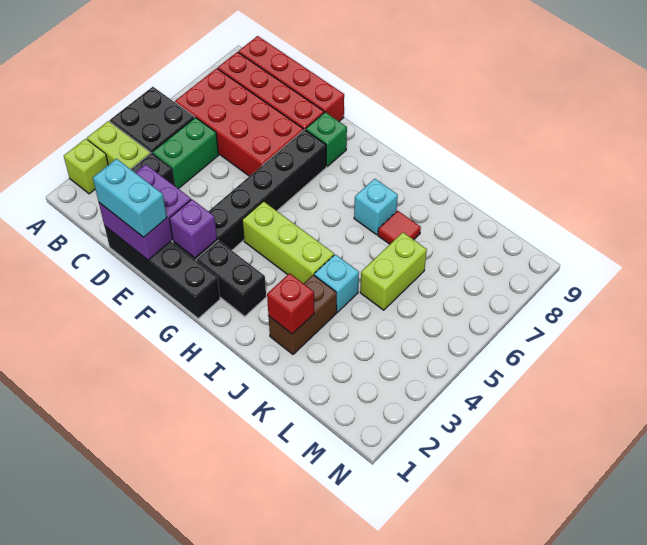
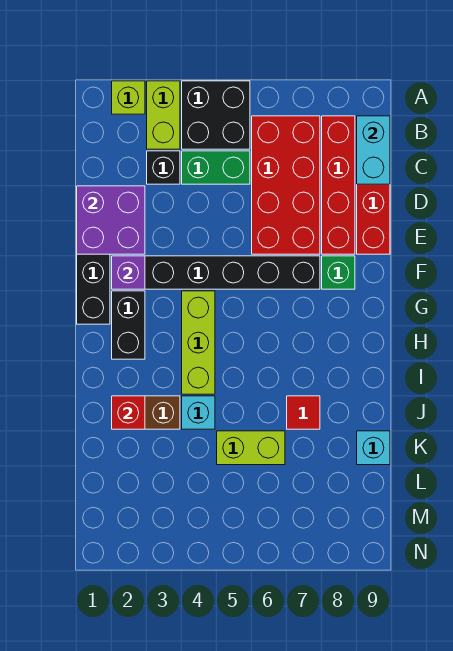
cyan brick D1:E1 level 3 -> cyan brick B9:C9 level 2
cyan brick I7 level 1 -> cyan brick K9 level 1

